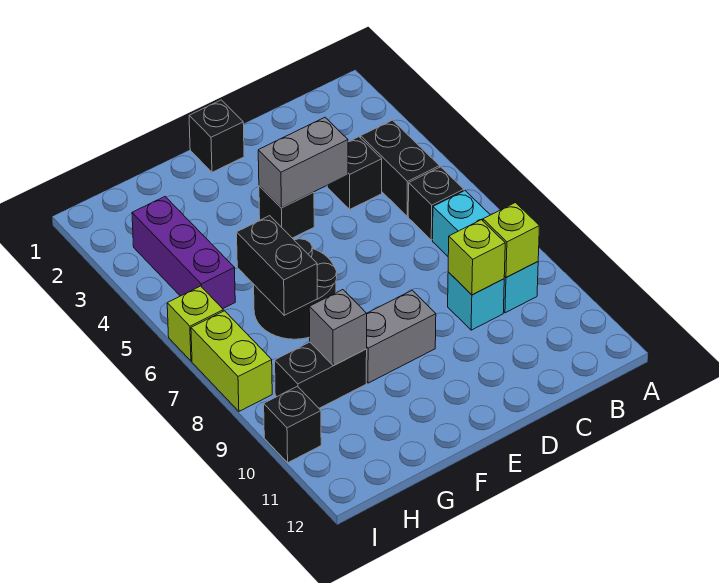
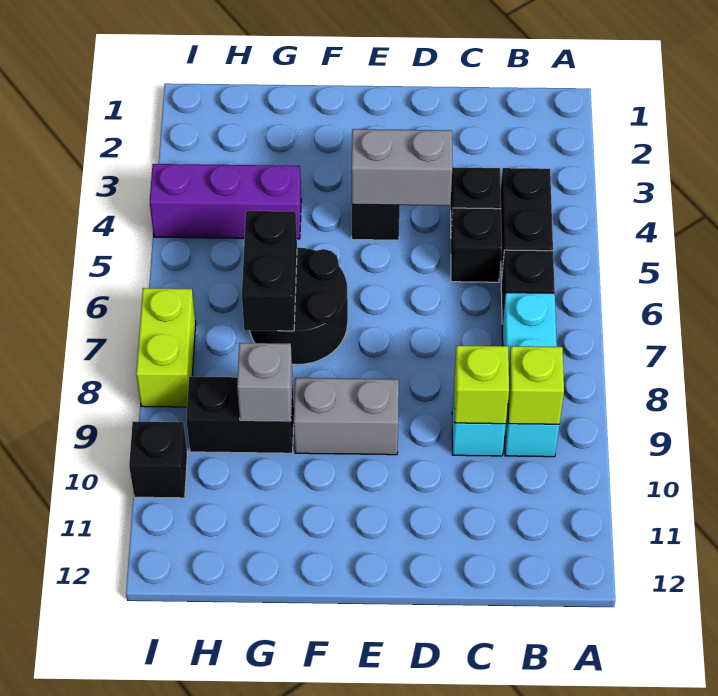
black brick E1 level 1 -> black brick C5 level 1
purple brick H3:H5 level 1 -> purple brick G4:I4 level 1
lime brick I6 level 1 -> none

